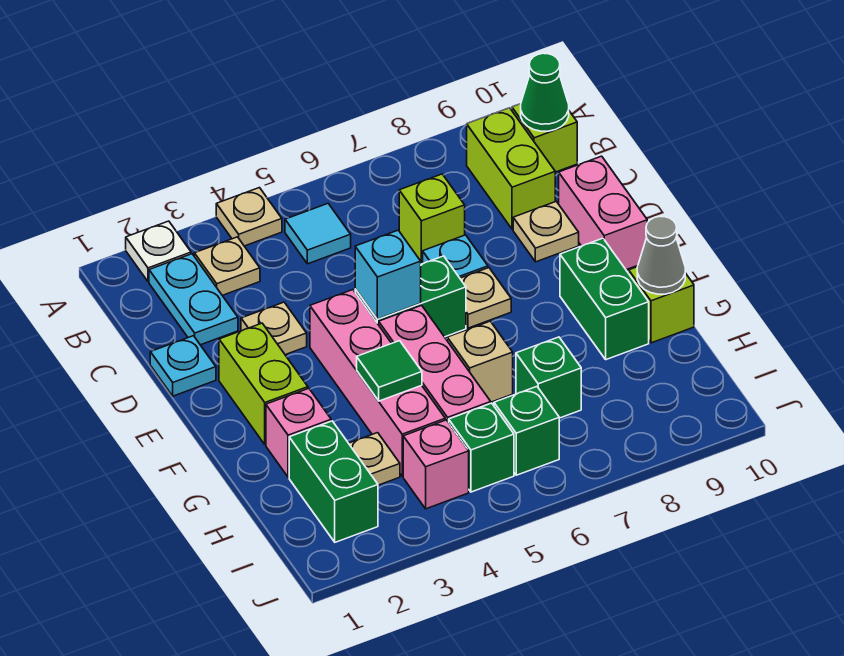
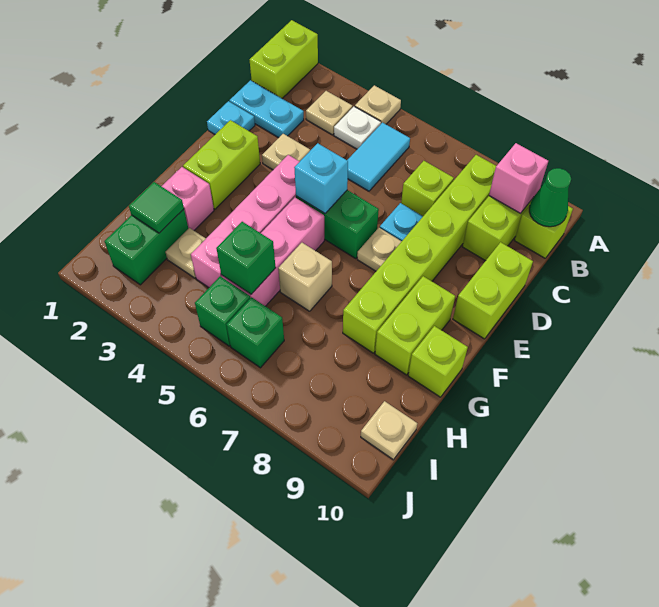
none -> lime brick A1:B1 level 1
white plate A2 level 1 -> white plate B4 level 1
cyan plate B2:C2 level 1 -> cyan plate C1:C2 level 1
cyan tile B5 level 1 -> cyan tile B5:C5 level 1
none -> lime brick B8:G8 level 1
tan plate D9 level 1 -> tan plate I10 level 1
pink brick D10:E10 level 1 -> lime brick D10:E10 level 1
green brick F9:G9 level 1 -> lime brick F9:G9 level 1
green tile G4 level 2 -> green tile H2 level 2
grey cone G10 level 2 -> none
green brick H7 level 1 -> green brick H5 level 2
pink brick I4 level 1 -> pink brick B9 level 2

